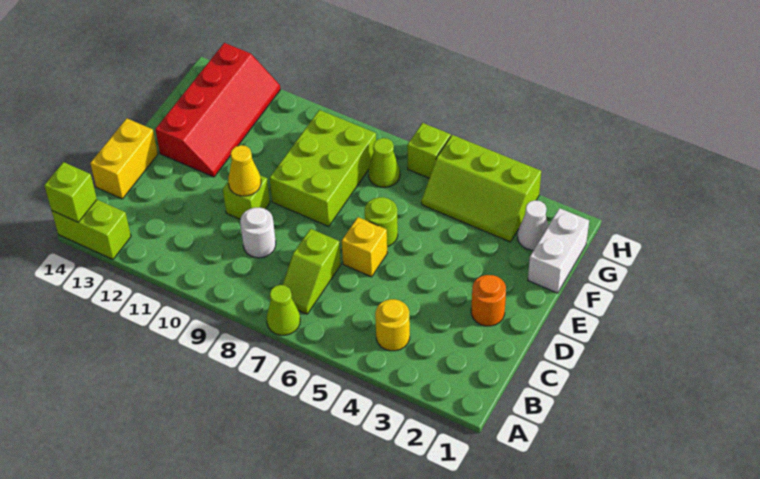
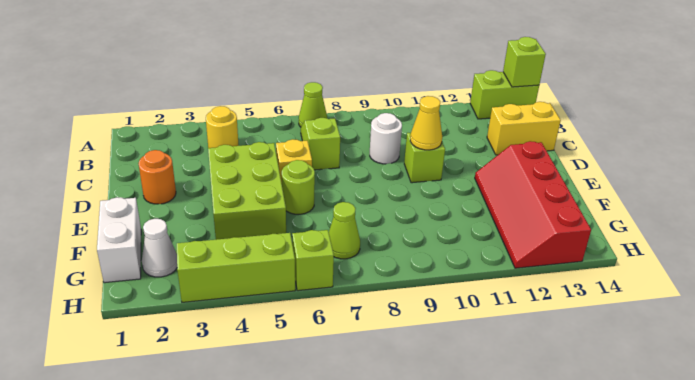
yellow brick C14:D14 level 1 -> yellow brick C13:C14 level 1
lime brick E8:G9 level 1 -> lime brick D4:F5 level 1

